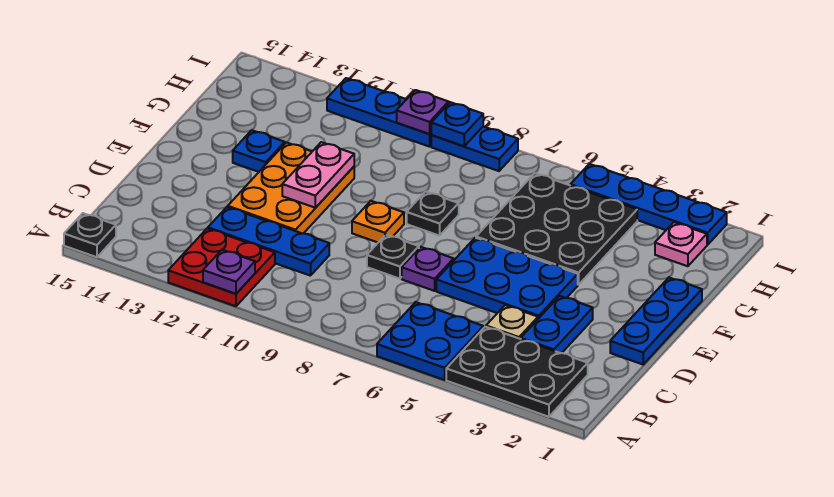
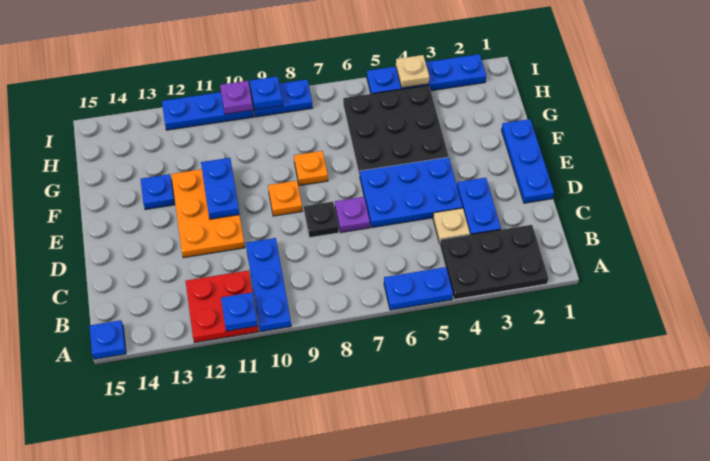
blue plate A5:B6 level 1 -> blue plate A5:A6 level 1
purple plate A11 level 2 -> blue plate A11 level 2
black plate A15 level 1 -> blue plate A15 level 1
blue plate C10:C12 level 1 -> blue plate A10:C10 level 1
pink plate E11:F11 level 2 -> blue plate E11:F11 level 2
black plate F8 level 1 -> orange plate F8 level 1
pink plate H2 level 1 -> none
none -> tan plate I4 level 2

